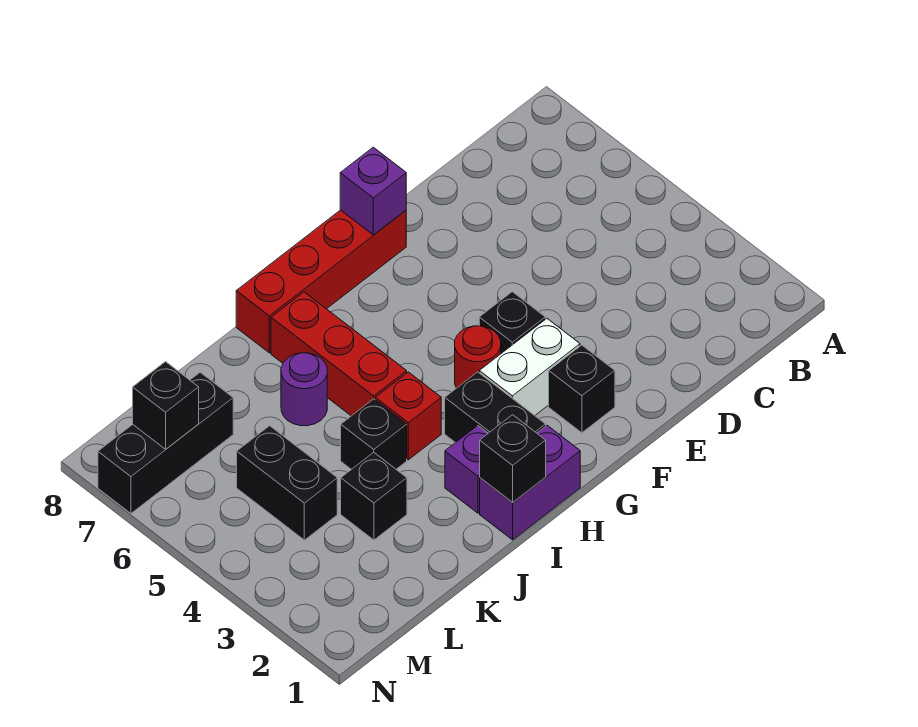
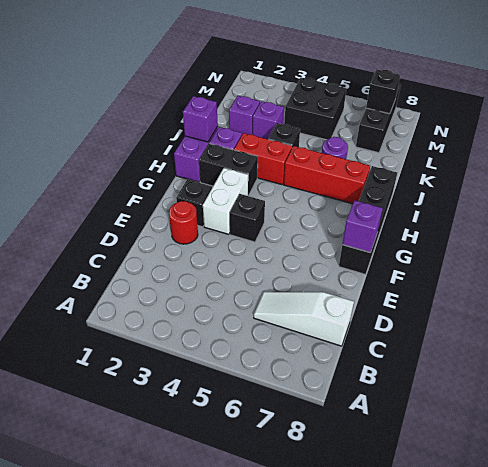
none -> white slope C6:C8 level 1 top 8
red brick F8:I8 level 1 -> black brick F8:I8 level 1
red round brick G4 level 1 -> red round brick E2 level 1
black brick I1 level 2 -> purple brick I1 level 2
red brick I4 level 1 -> red brick I3:I4 level 1
none -> purple brick K2 level 1
black brick K3 level 1 -> purple brick K3 level 1
black brick L4:L5 level 1 -> black brick L4:M5 level 1

